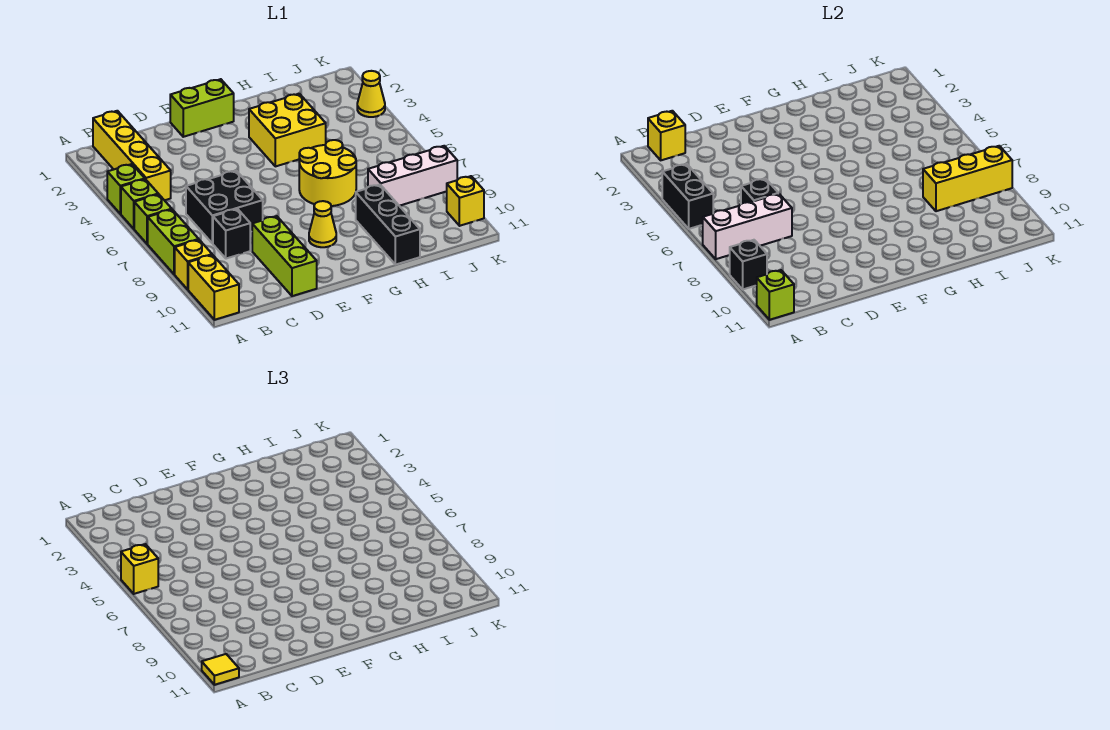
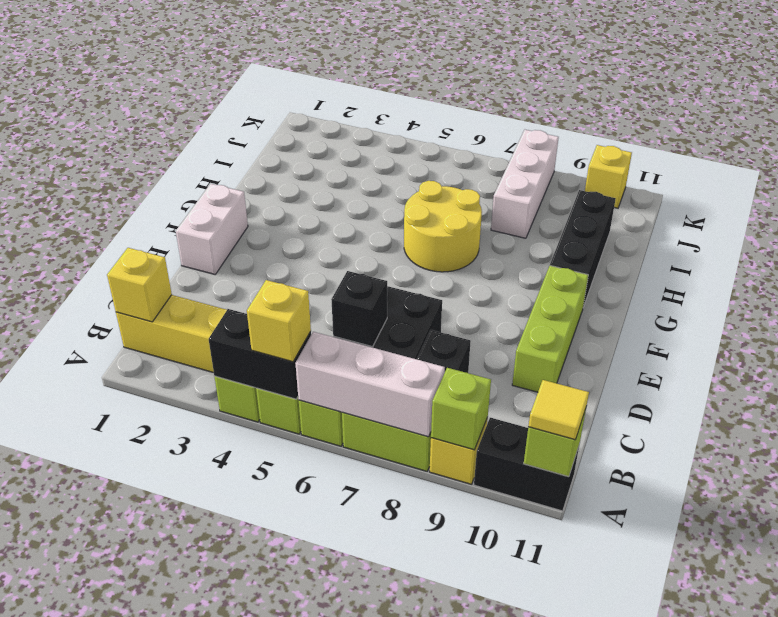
white brick A7:C7 level 2 -> white brick A6:A8 level 2
black brick A9 level 2 -> lime brick A9 level 2
yellow brick A10:A11 level 1 -> black brick A10:A11 level 1
lime brick D9:D11 level 1 -> lime brick D10:F10 level 1
lime brick E1:F1 level 1 -> white brick E1:F1 level 1
yellow cone F9 level 1 -> none
yellow brick G3:H4 level 1 -> none
black brick H9:H11 level 1 -> black brick G10:I10 level 1
yellow brick I8:K8 level 2 -> none
yellow cone K3 level 1 -> none

